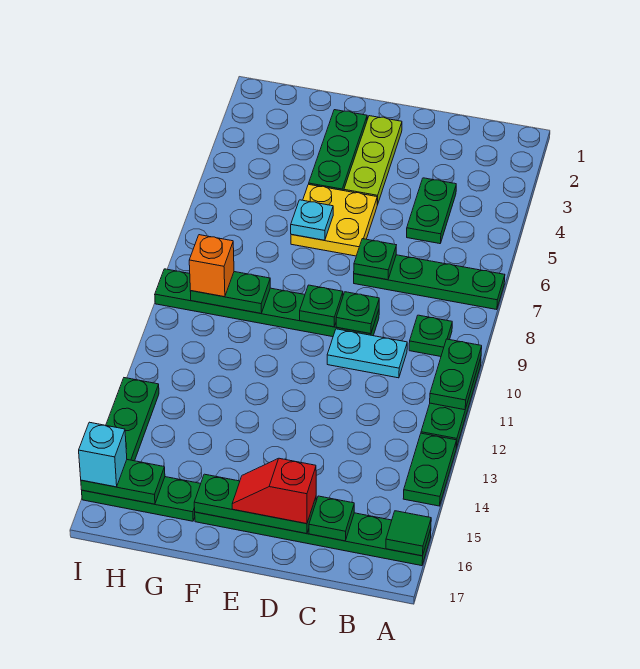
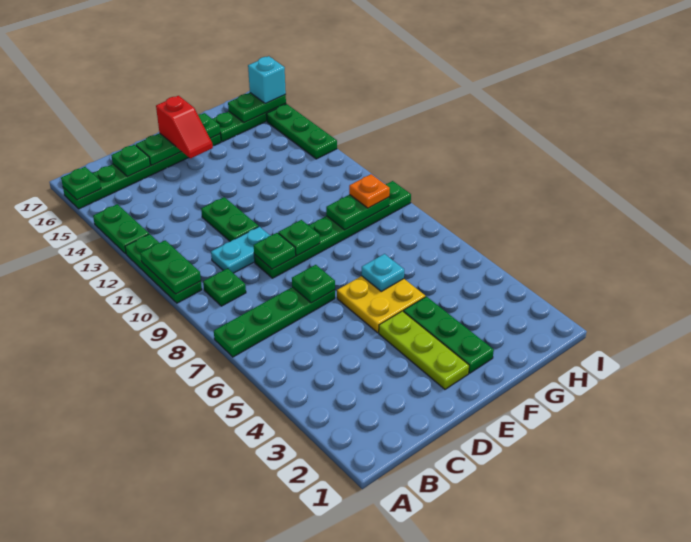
green tile A16 level 2 -> green plate A16 level 2
green plate C4:C5 level 1 -> green plate D11:D12 level 1
red slope D16:E16 level 3 top D -> red slope E15:E16 level 3 top 16
orange brick H9 level 3 -> orange plate H9 level 3

